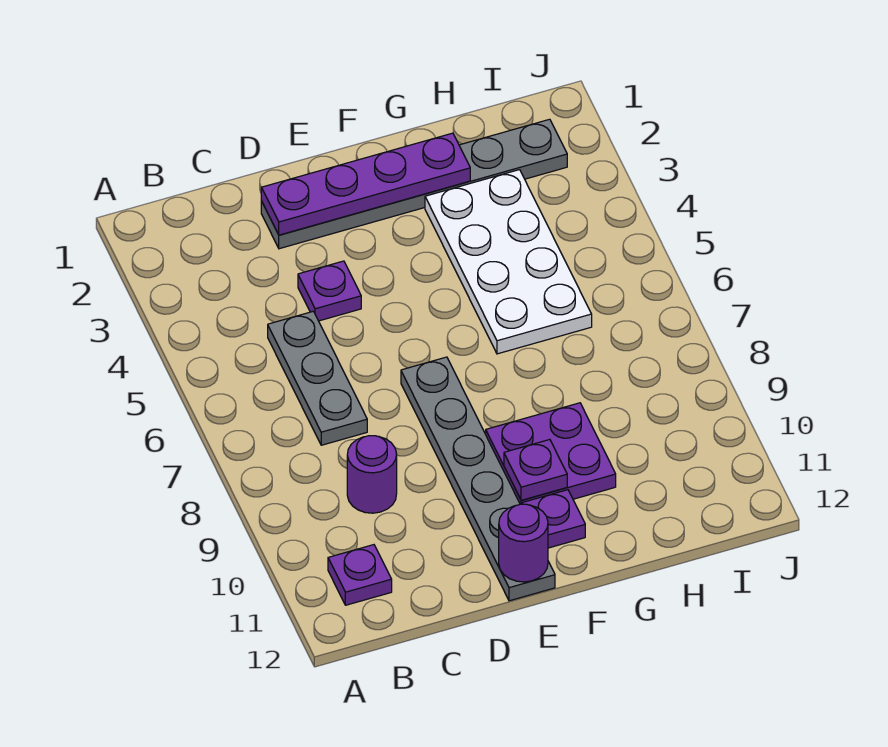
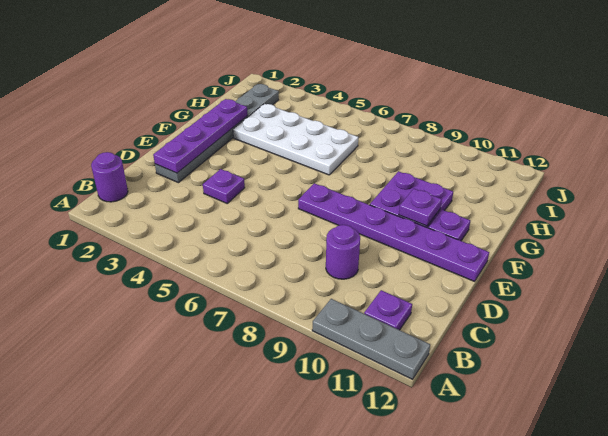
grey plate C5:C7 level 1 -> grey plate A10:A12 level 1
grey plate E7:E12 level 1 -> purple plate E7:E12 level 1
purple round brick E12 level 2 -> purple round brick B1 level 1

